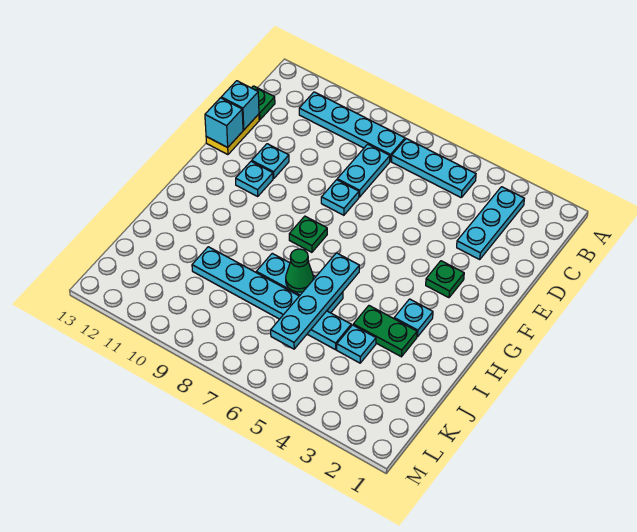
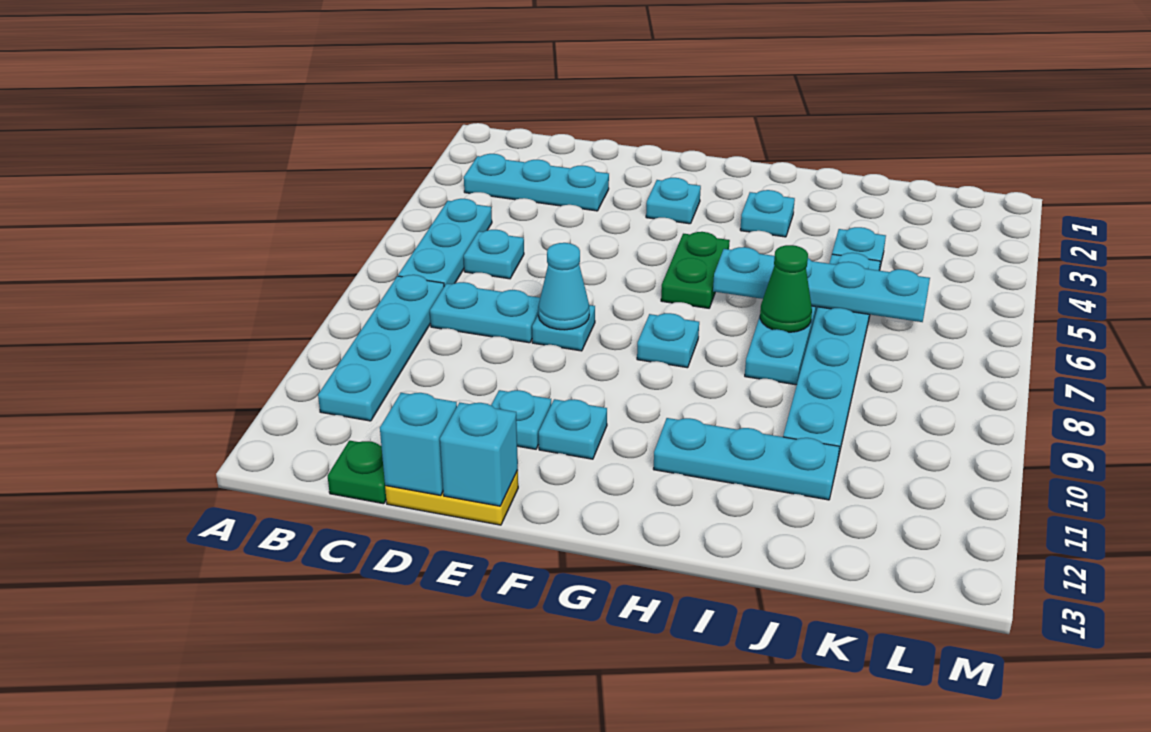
none -> cyan plate C6 level 1
none -> cyan cone E8 level 2
green plate F3 level 1 -> cyan plate F3 level 1
green plate G8 level 1 -> cyan plate G8 level 1
none -> cyan plate H11:J11 level 1
green plate I3:I4 level 1 -> green plate G5:G6 level 1

